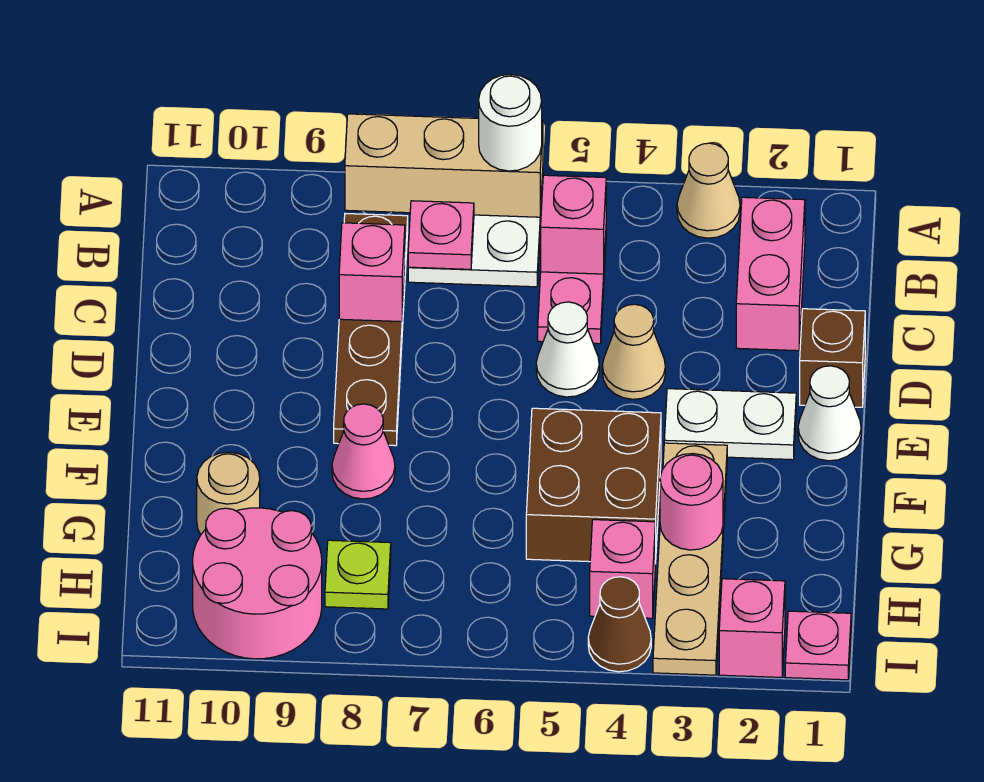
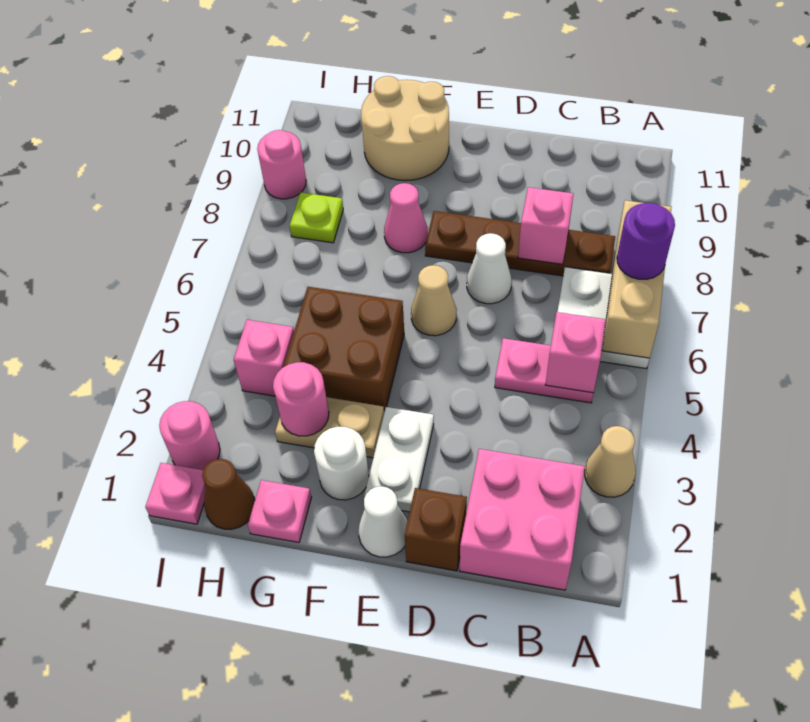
white round brick A6 level 3 -> white round brick F2 level 1
none -> purple round brick A7 level 3
pink brick B2:C2 level 1 -> pink brick B1:C2 level 1
pink plate B7 level 2 -> pink plate G1 level 1
tan cone D4 level 1 -> tan cone E6 level 1
white cone D5 level 1 -> white cone D7 level 1
tan plate F3:I3 level 1 -> tan plate F3:G3 level 1
tan round brick G10 level 1 -> tan round brick F10:G11 level 1
pink round brick H9:I10 level 1 -> pink round brick I9 level 1
pink brick I2 level 1 -> pink round brick I2 level 1
brown cone I4 level 1 -> brown cone H1 level 1

